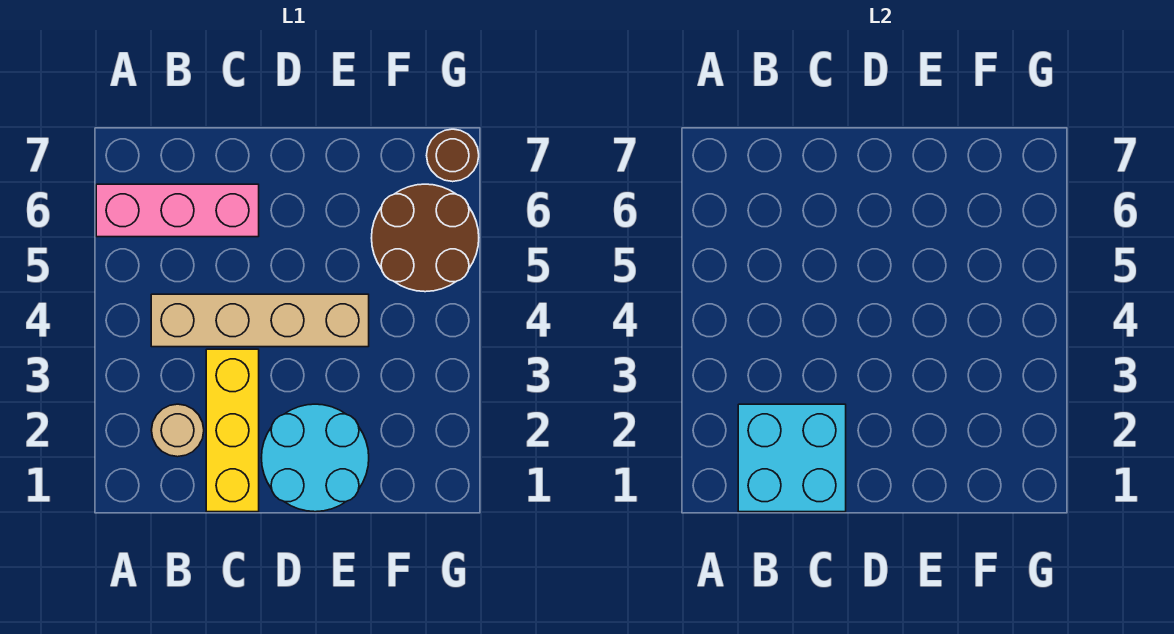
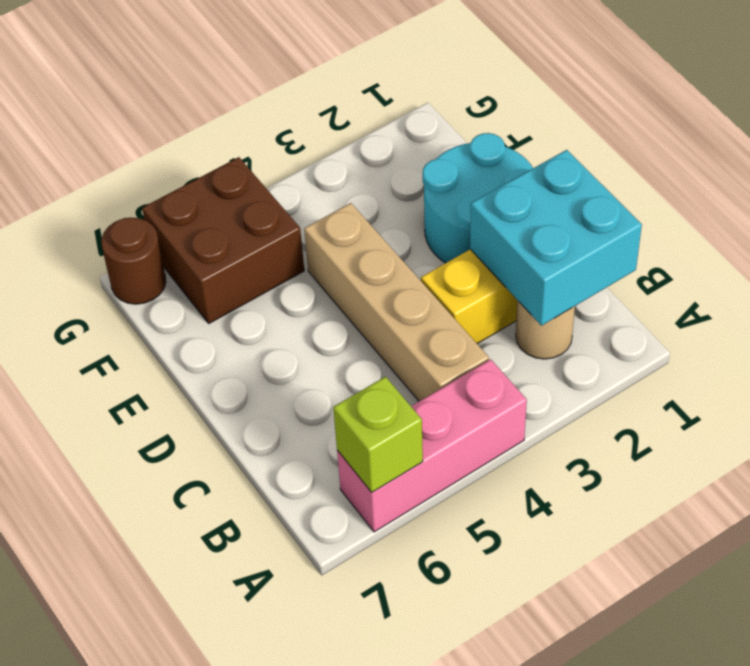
pink brick A6:C6 level 1 -> pink brick A4:A6 level 1
none -> lime brick A6 level 2
brown round brick F5:G6 level 1 -> brown brick F5:G6 level 1

